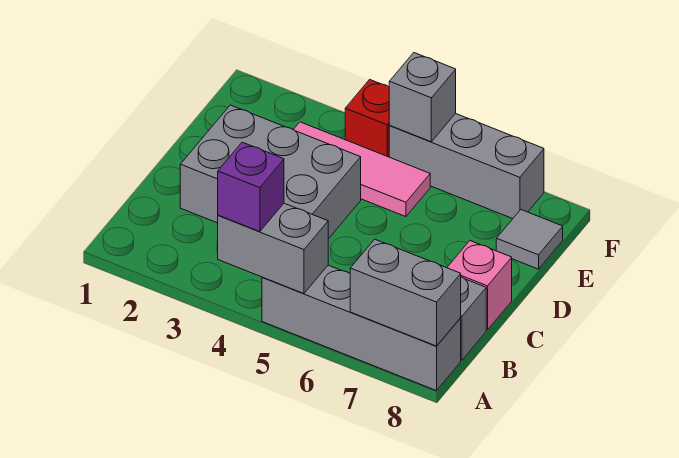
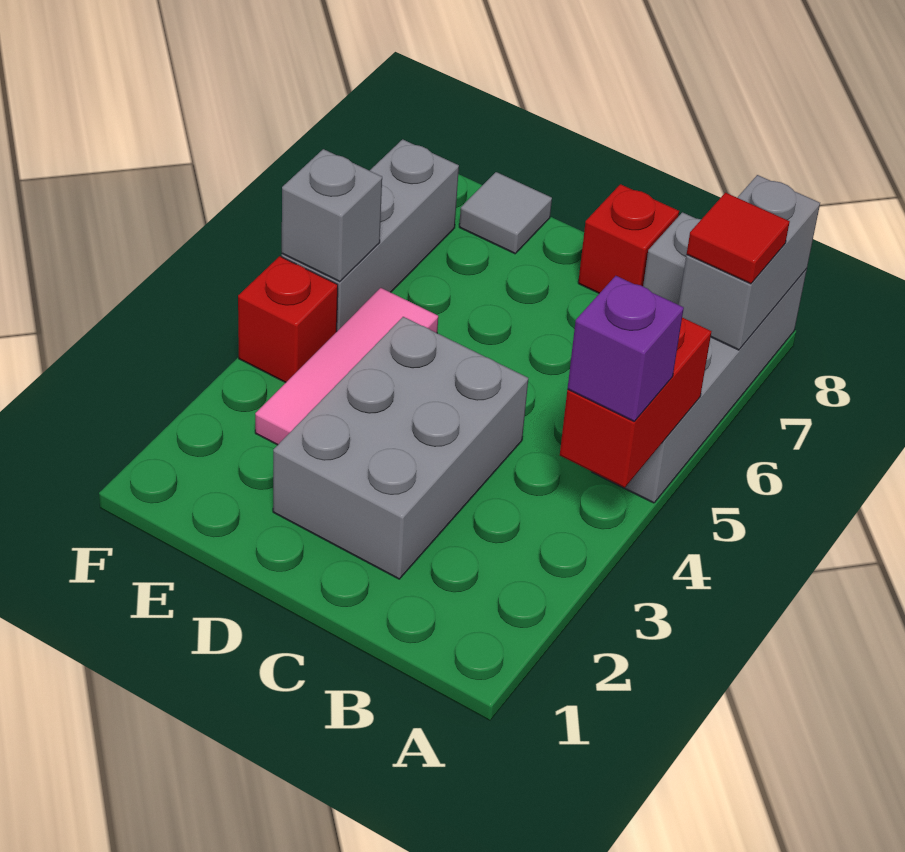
grey brick A4:A5 level 2 -> red brick A4:A5 level 2
none -> red tile A7 level 3
pink brick C8 level 1 -> red brick C8 level 1

